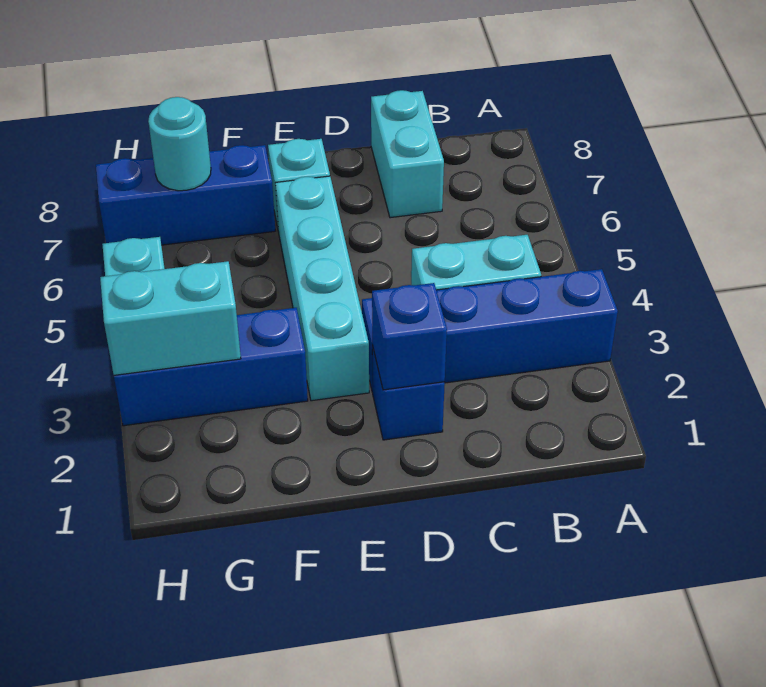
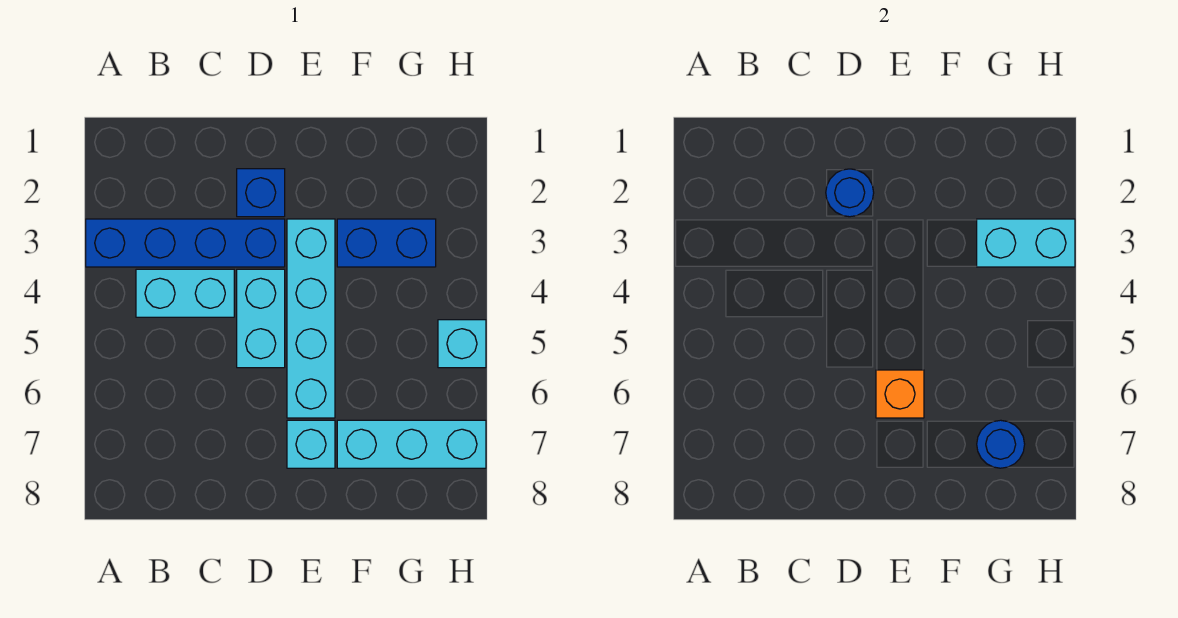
cyan brick C7:C8 level 1 -> cyan brick D4:D5 level 1
blue brick D2 level 2 -> blue round brick D2 level 2
none -> orange brick E6 level 2
blue brick F3:H3 level 1 -> blue brick F3:G3 level 1
blue brick F7:H7 level 1 -> cyan brick F7:H7 level 1
cyan round brick G7 level 2 -> blue round brick G7 level 2

